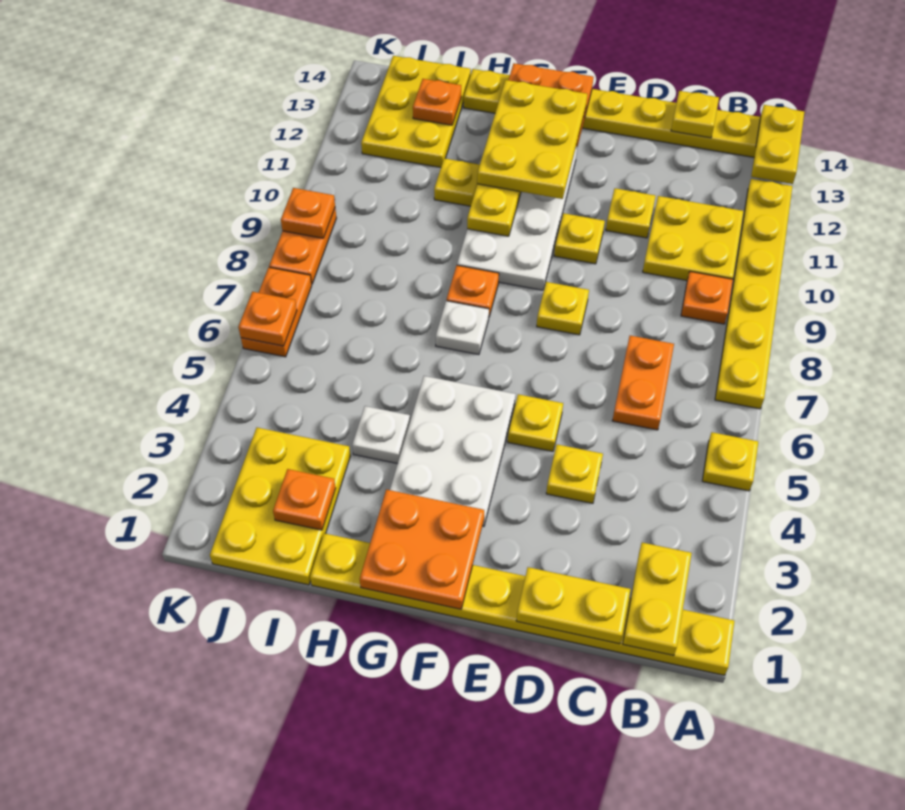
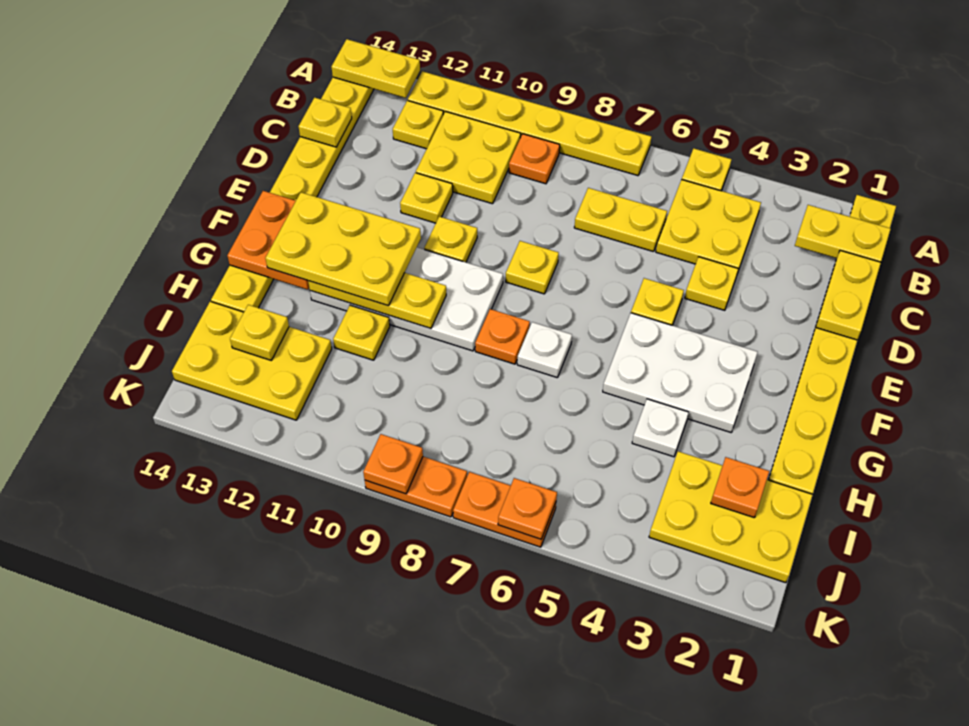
none -> yellow plate B4:C5 level 1
none -> yellow plate B12 level 1
orange plate C6:C7 level 1 -> yellow plate C6:C7 level 1
orange plate F1:G2 level 2 -> none
orange plate I13 level 2 -> yellow plate I13 level 2

